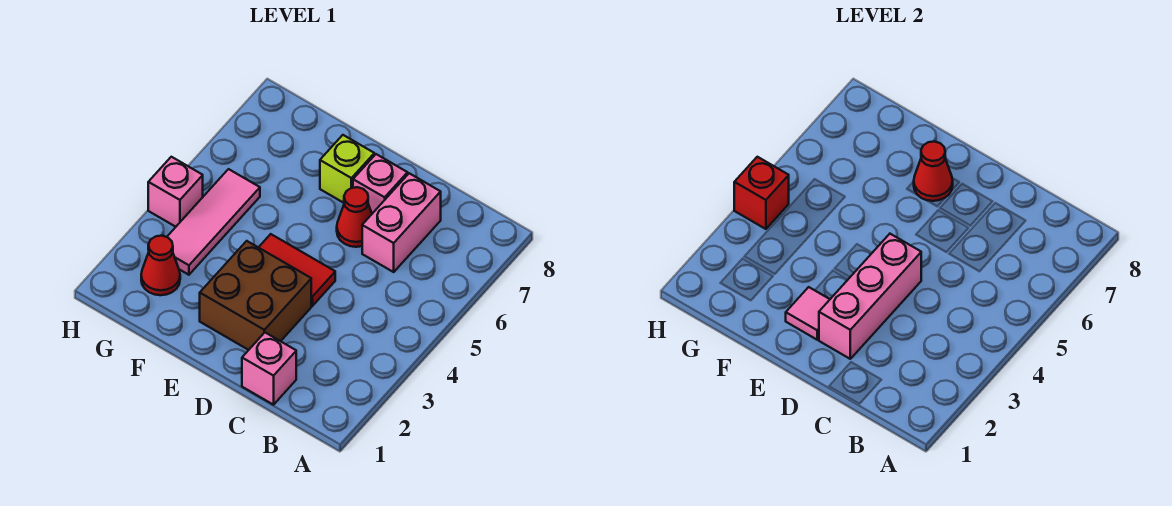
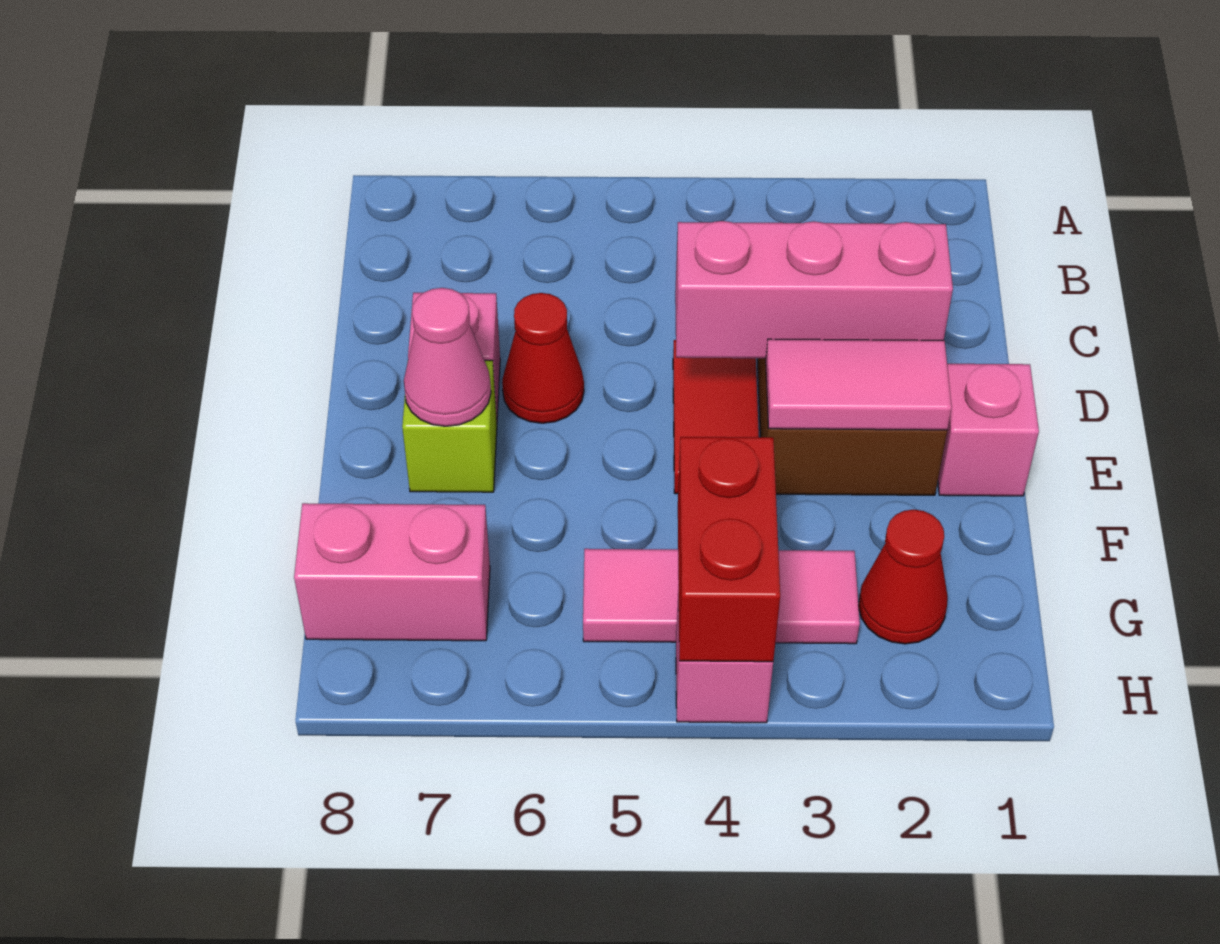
pink brick C1 level 1 -> pink brick E1 level 1
pink brick C6:C7 level 1 -> pink brick G7:G8 level 1
pink tile E2 level 2 -> pink tile E2:E3 level 2
red cone E7 level 2 -> pink cone E7 level 2
red brick H4 level 2 -> red brick G4:H4 level 2

